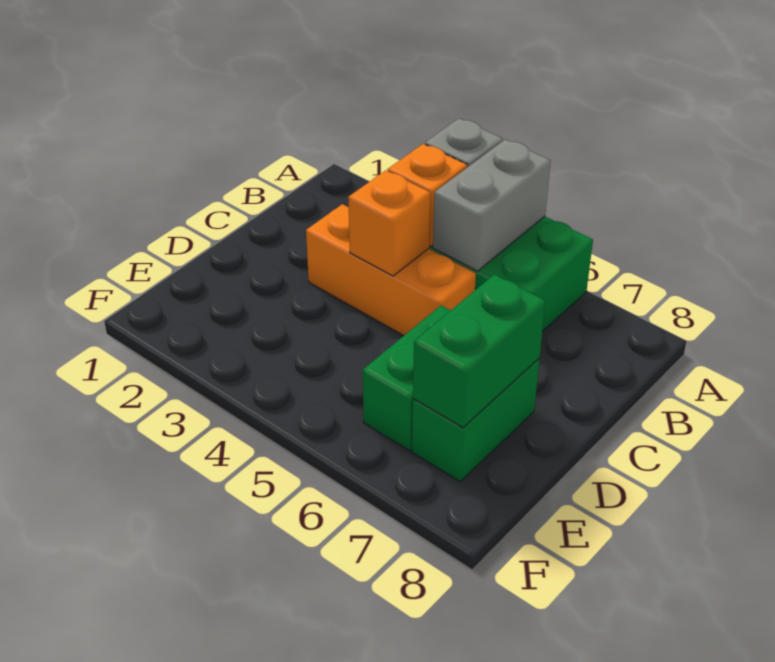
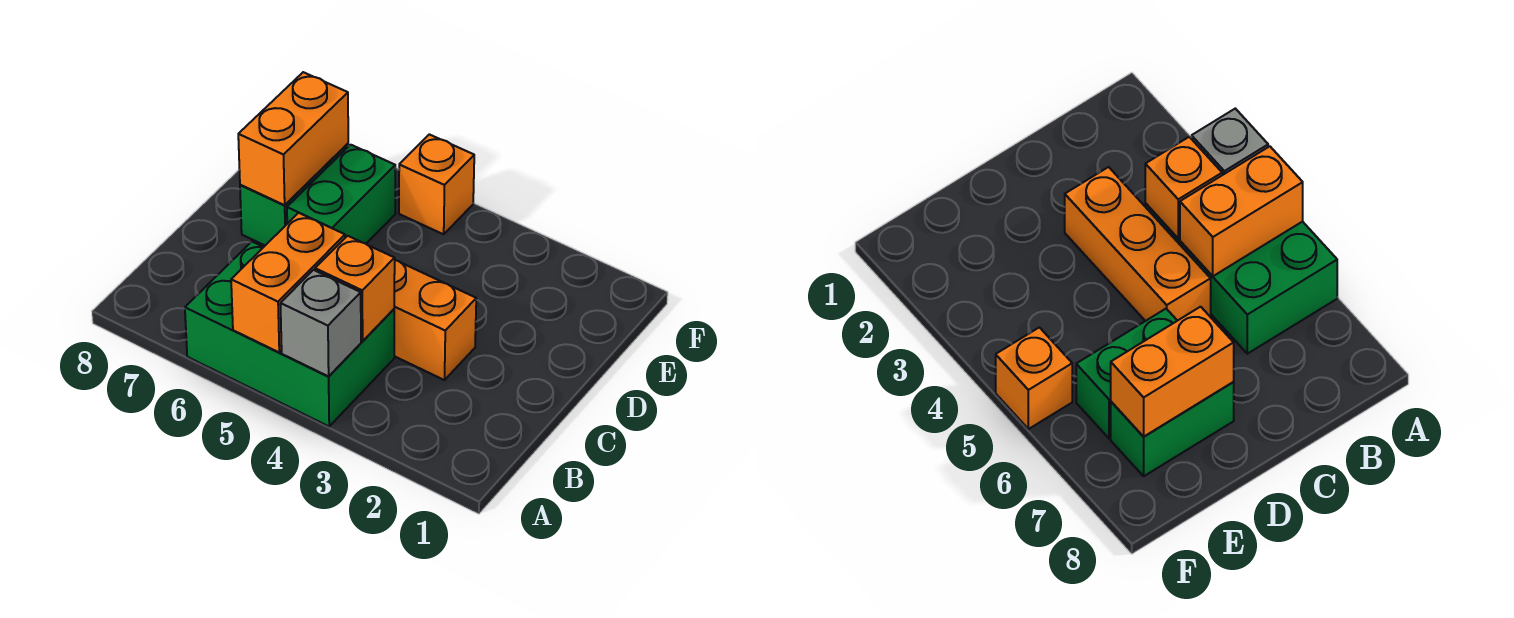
grey brick A5:B5 level 2 -> orange brick A5:B5 level 2
orange brick C4 level 2 -> orange brick F5 level 1
green brick D7:E7 level 2 -> orange brick D7:E7 level 2

